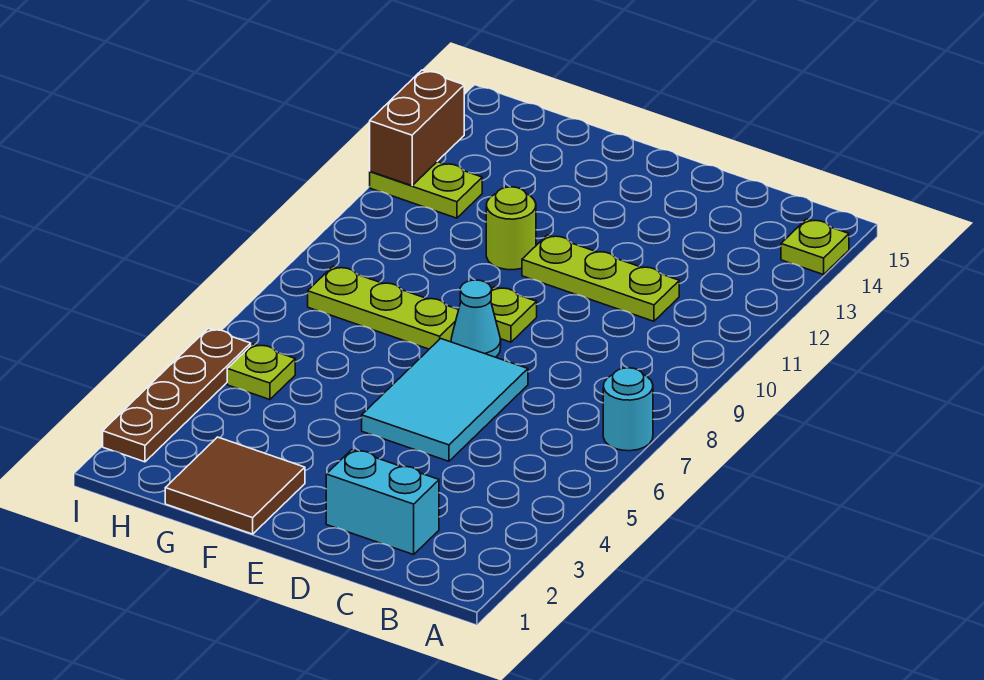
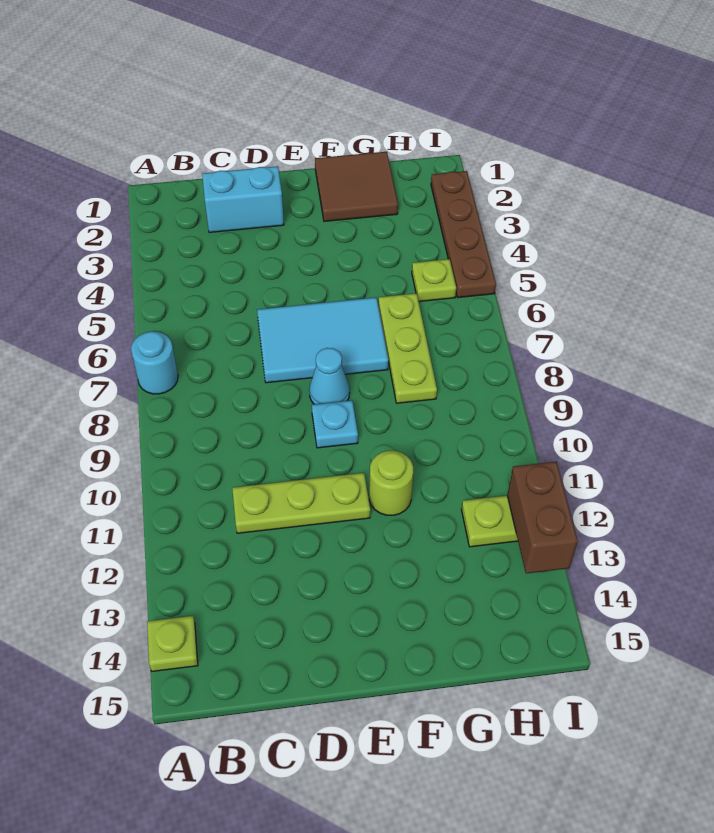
cyan tile D5:E7 level 1 -> cyan tile D6:F7 level 1
lime plate E9 level 1 -> cyan plate E9 level 1
lime plate F8:H8 level 1 -> lime plate G6:G8 level 1

